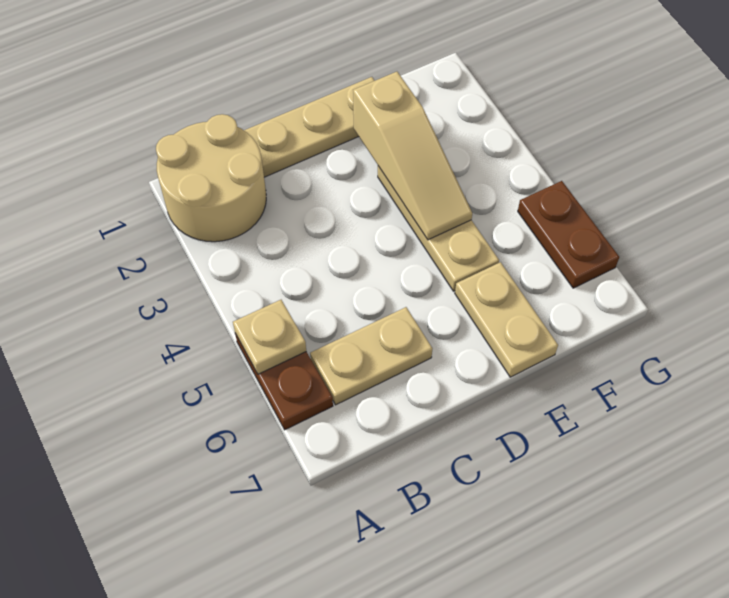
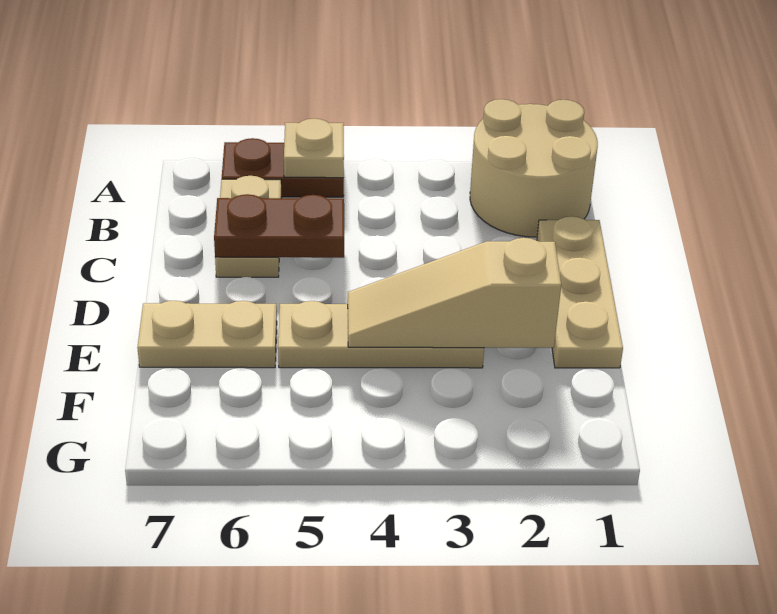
brown plate G5:G6 level 1 -> brown plate C5:C6 level 2

